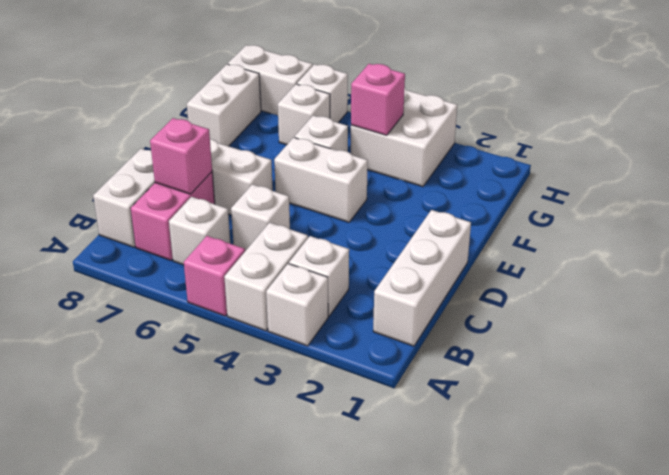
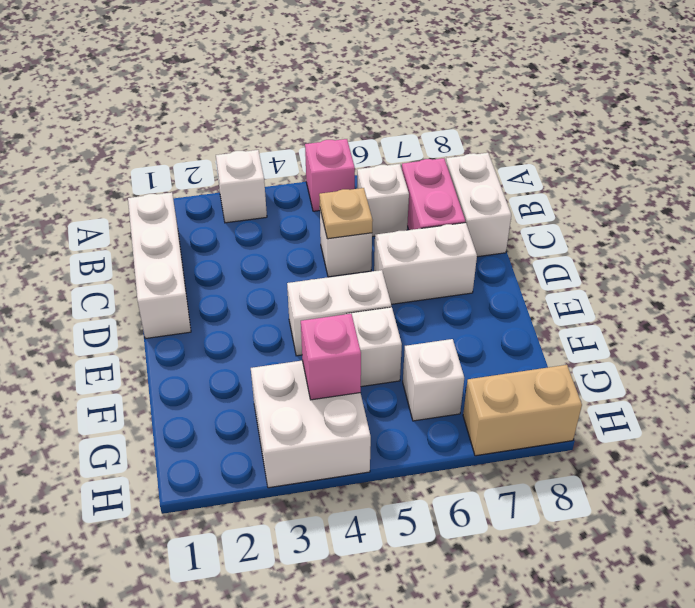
white brick A4:B4 level 1 -> none
white brick B3 level 1 -> none
none -> tan plate C5 level 2
pink brick C7 level 2 -> none
white brick F8:G8 level 1 -> none
white brick H6 level 1 -> none
white brick H7:H8 level 1 -> tan brick H7:H8 level 1

